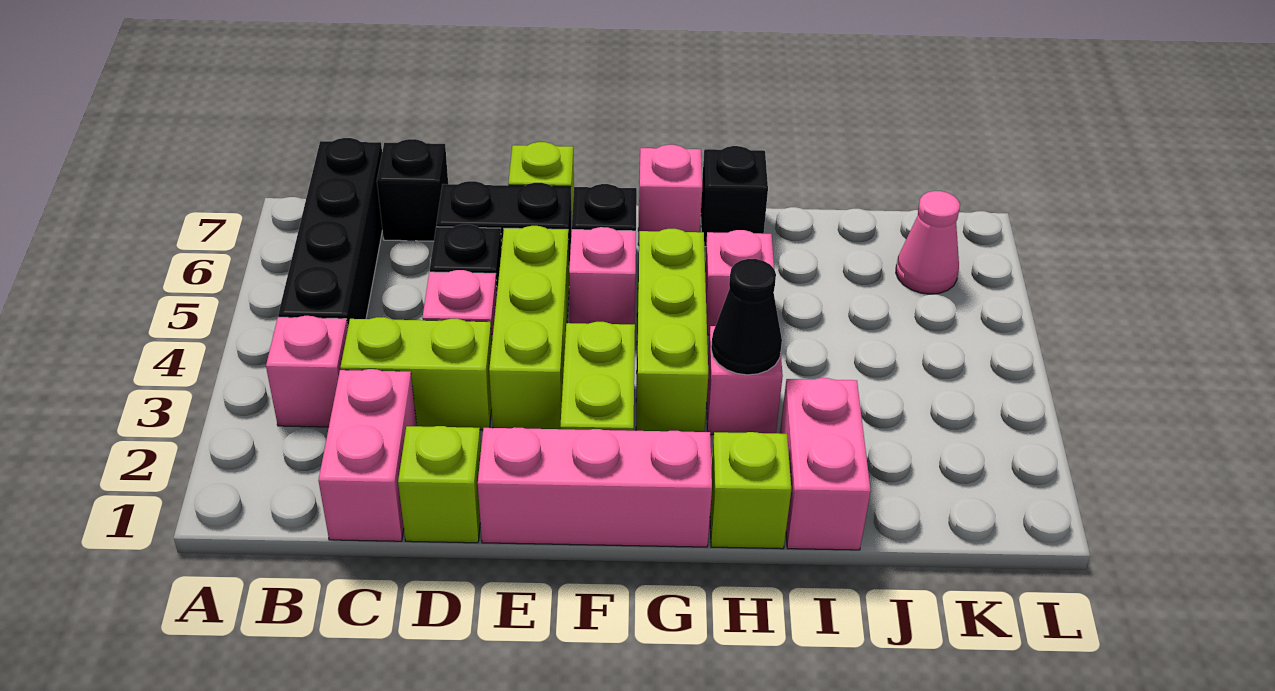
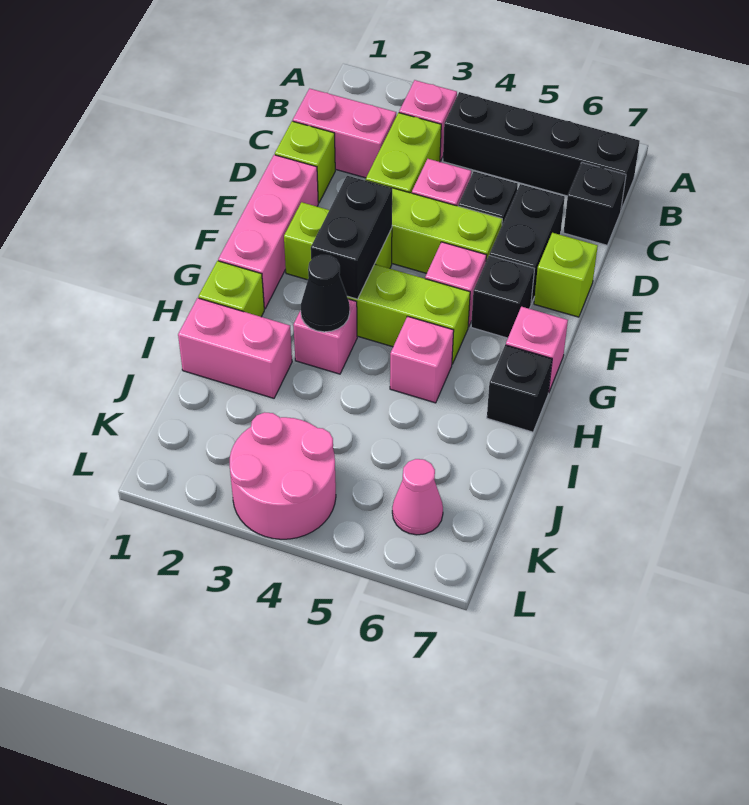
none -> black brick F3:G3 level 2
none -> pink round brick K3:L4 level 1

